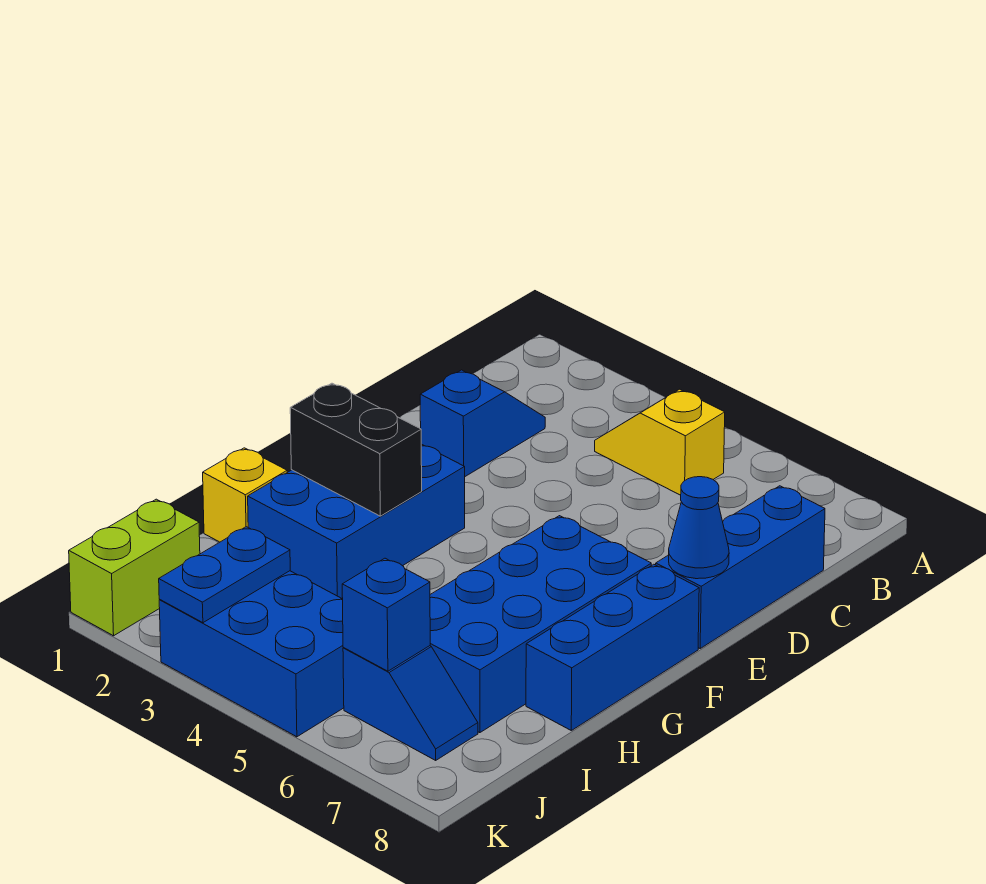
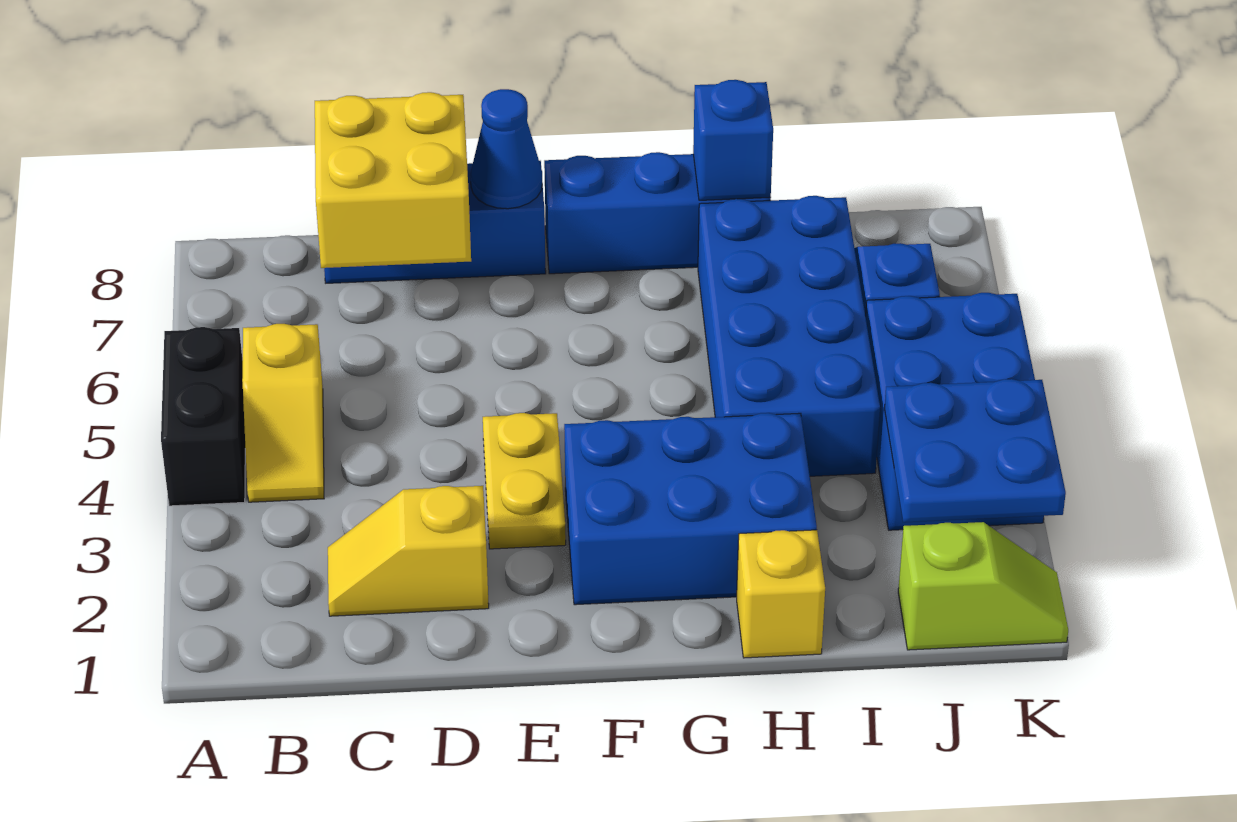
blue slope C2:D2 level 1 top D -> yellow slope C2:D2 level 1 top D
none -> yellow brick C7:D8 level 2
none -> yellow plate E3:E4 level 1
blue brick F6:I7 level 1 -> blue brick H4:I7 level 1
black brick G2:G3 level 2 -> black brick A4:A5 level 1
lime brick J1:K1 level 1 -> lime slope J1:K1 level 1 top J
blue plate J3:K3 level 2 -> blue plate J2:K3 level 2
blue brick J6 level 2 -> blue brick H8 level 2

